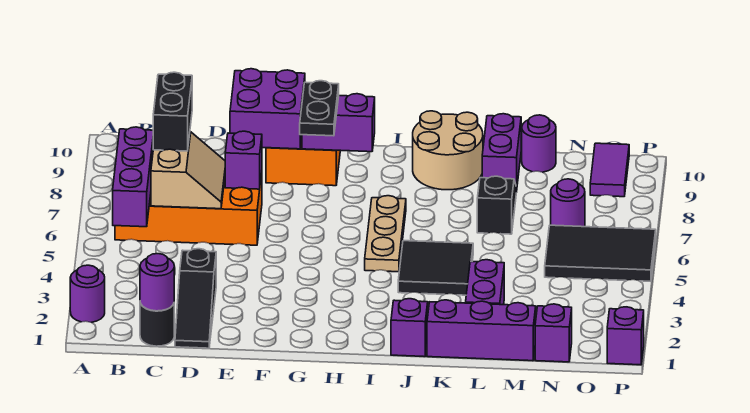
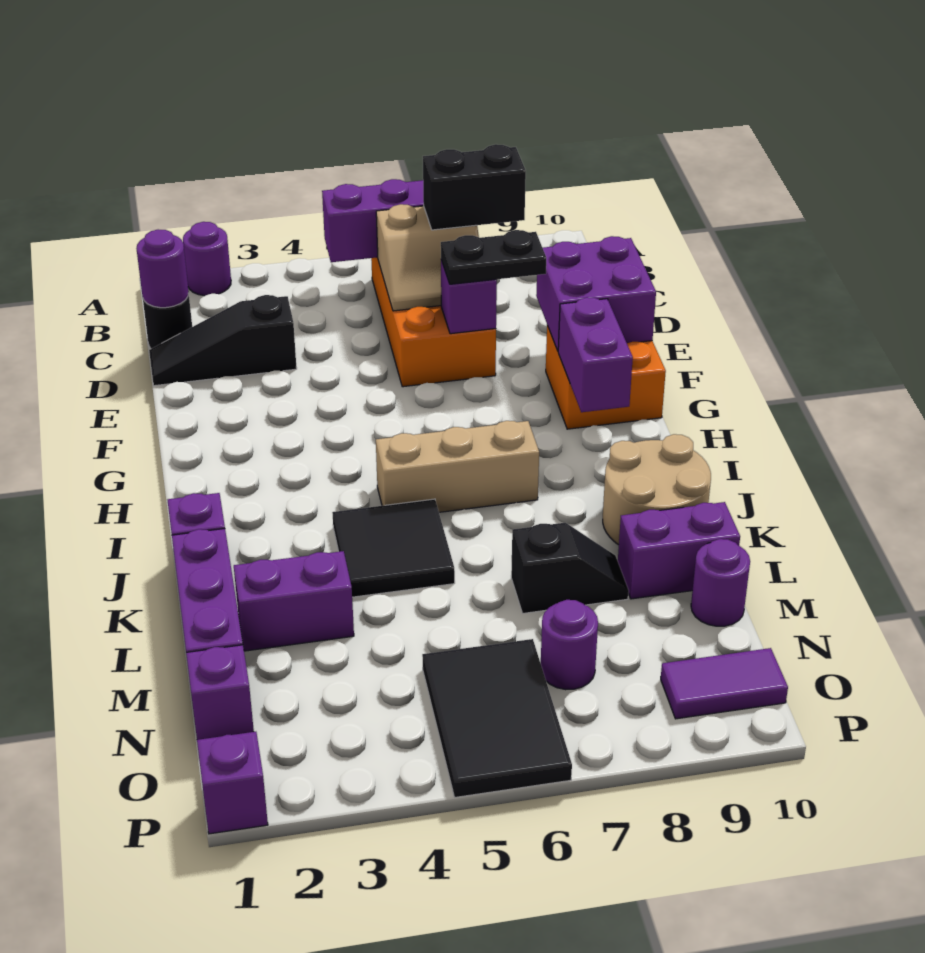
black plate G8:G9 level 3 -> black plate E7:E8 level 3
tan plate I5:I7 level 1 -> tan brick I5:I7 level 1

